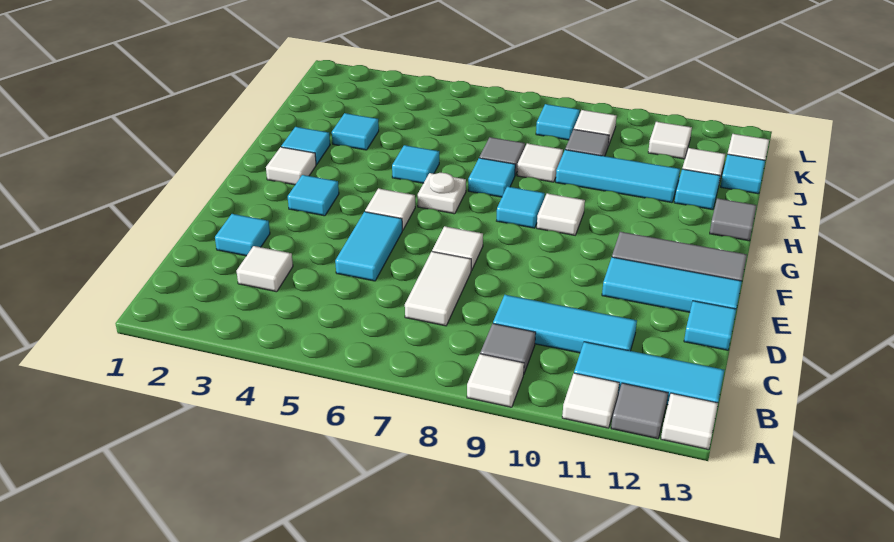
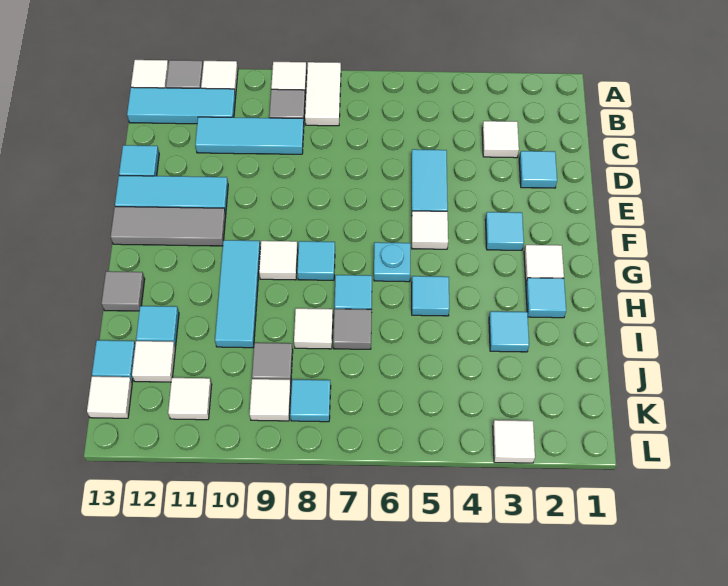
white tile C7:D7 level 1 -> white tile A8:B8 level 1
white tile E7 level 1 -> white tile L3 level 1
white plate G6 level 1 -> cyan plate G6 level 1
cyan tile I9:I11 level 1 -> cyan tile G10:I10 level 1

